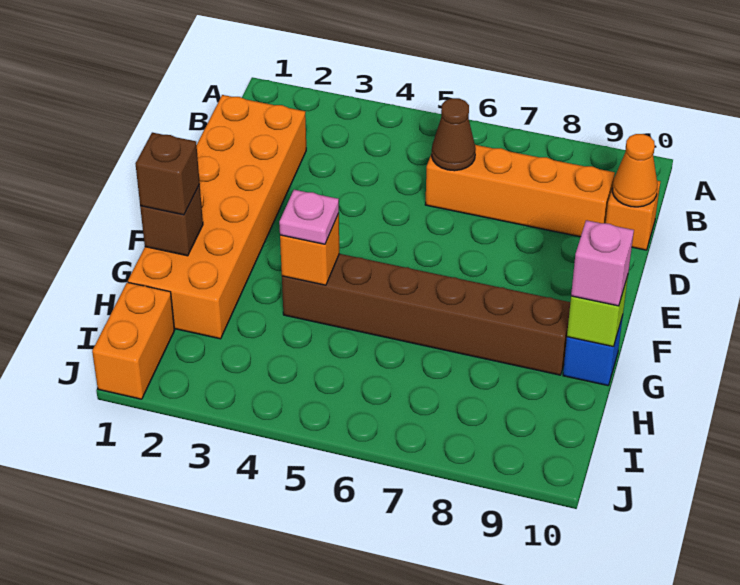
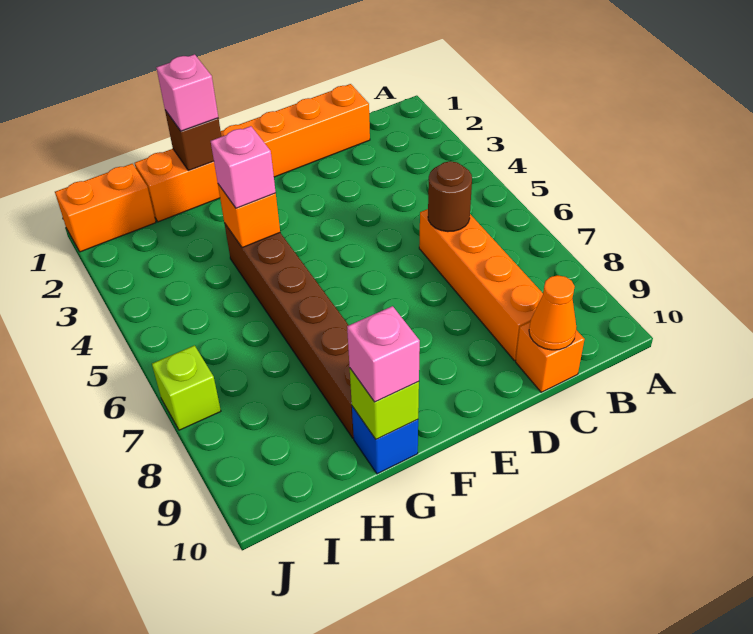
orange brick C1:H2 level 1 -> orange brick C1:H1 level 1
brown cone C6 level 2 -> brown round brick C6 level 2
brown brick G1 level 3 -> pink brick G1 level 3
pink plate G4 level 3 -> pink brick G4 level 3
none -> lime brick J7 level 1

